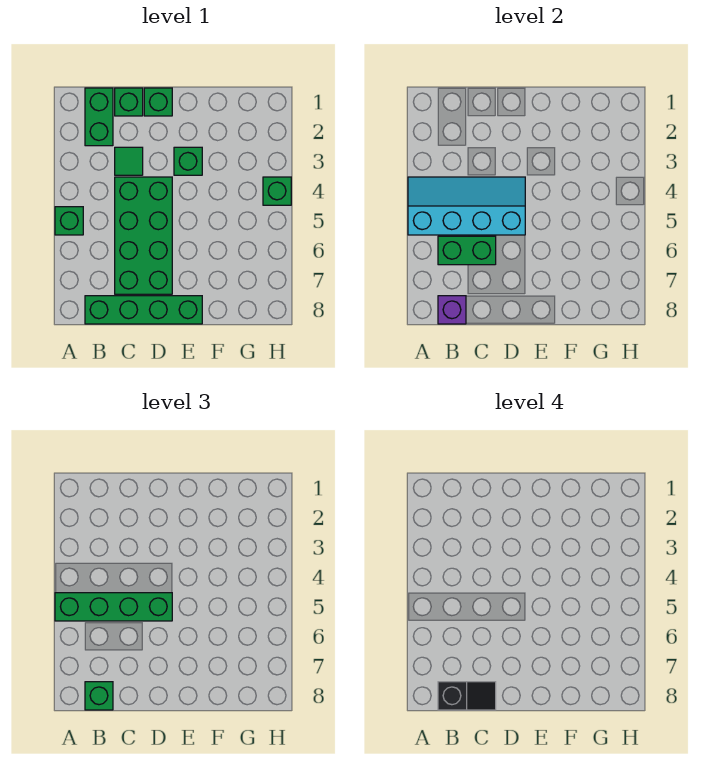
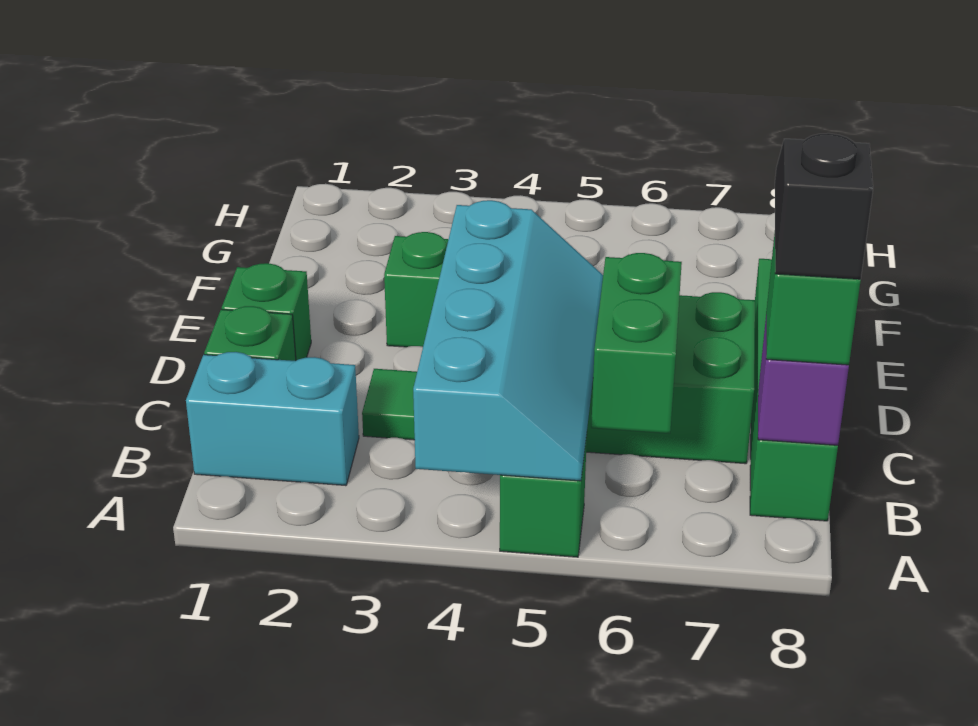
cyan slope A4:D5 level 2 top 5 -> cyan slope A4:D5 level 2 top 4
green brick A5:D5 level 3 -> none
green brick B1:B2 level 1 -> cyan brick B1:B2 level 1
green brick H4 level 1 -> none

